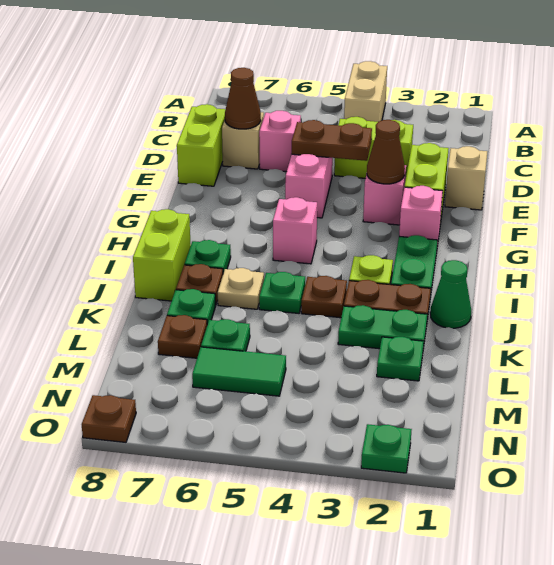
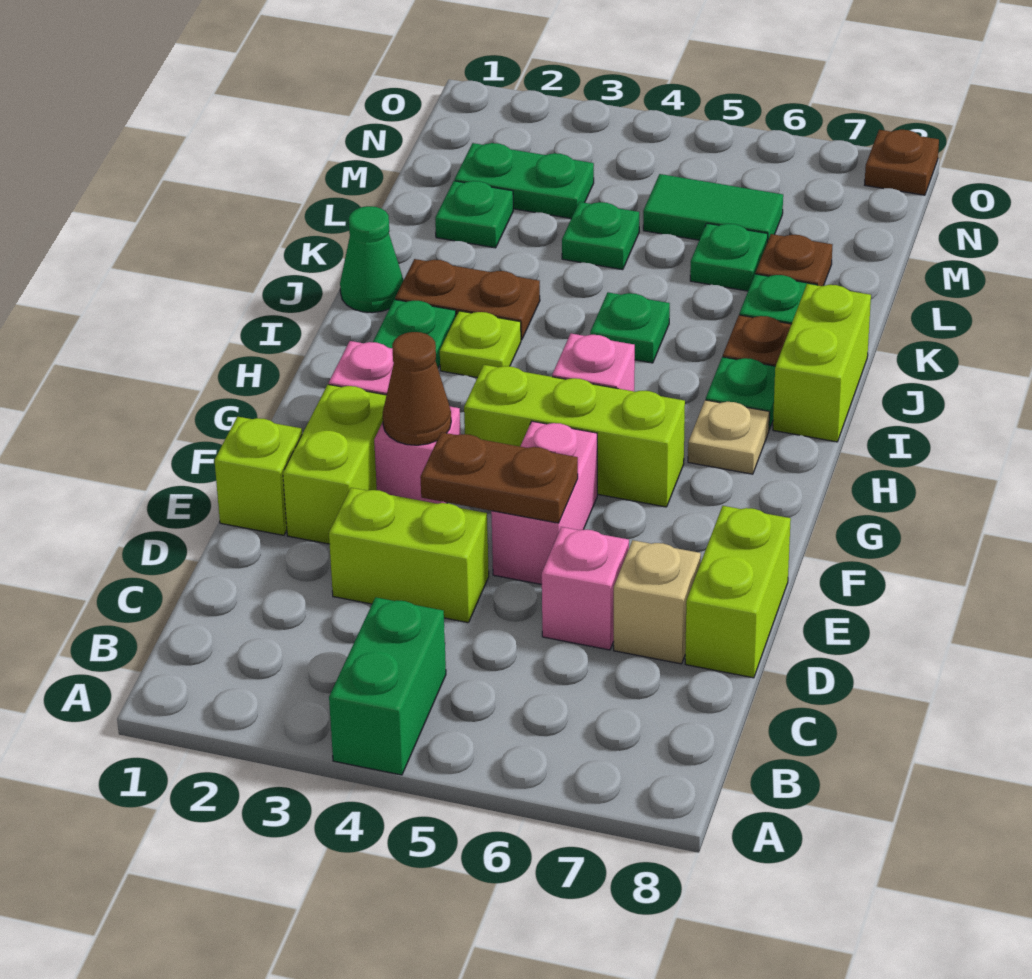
tan brick A4:B4 level 1 -> green brick A4:B4 level 1
brown cone D7 level 2 -> none
tan brick E1 level 1 -> lime brick E1 level 1
none -> lime brick G4:G6 level 1
brown plate J4 level 1 -> none
tan plate J6 level 1 -> tan plate H7 level 1
green plate K2:K3 level 1 -> green plate M2:M3 level 1
green plate O2 level 1 -> green plate L4 level 1

